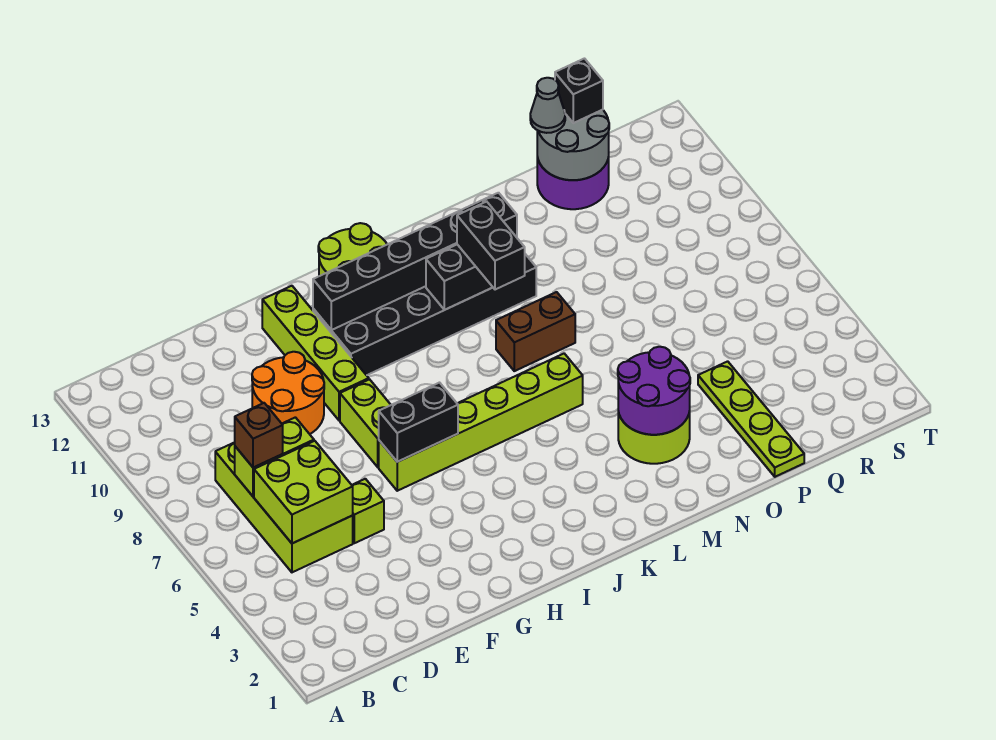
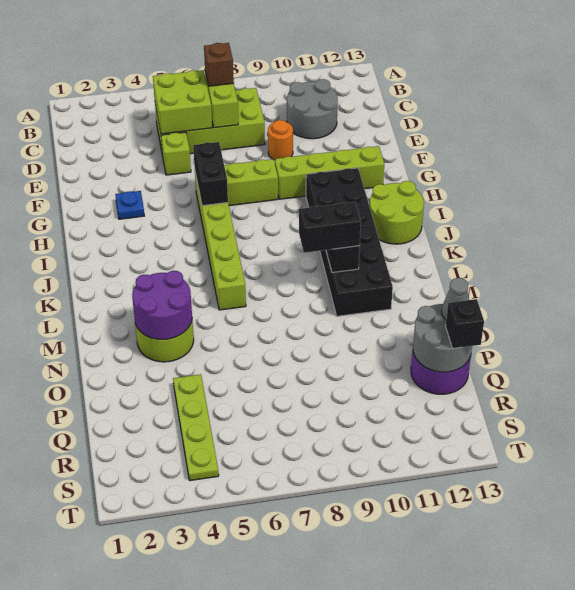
none -> grey round brick C10:D11 level 1
orange round brick E9:F10 level 1 -> orange round brick E9 level 1
none -> blue plate G3 level 1
black brick H11:M11 level 2 -> none
brown brick L8:M8 level 1 -> none
lime plate P1:P4 level 1 -> lime plate P4:S4 level 1

